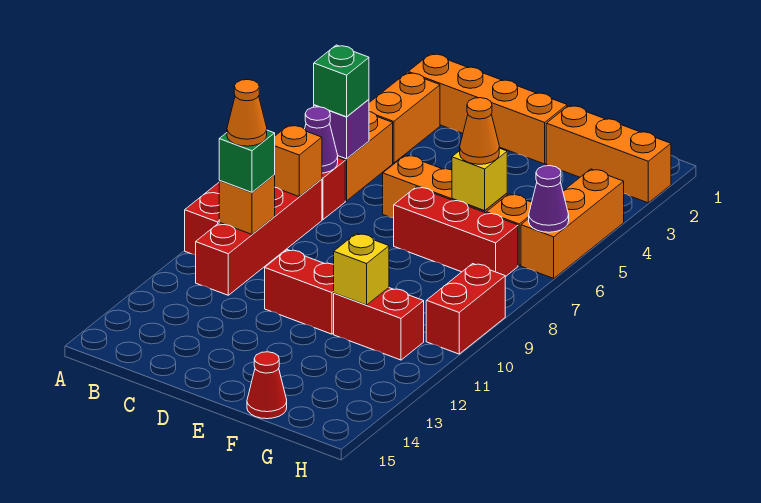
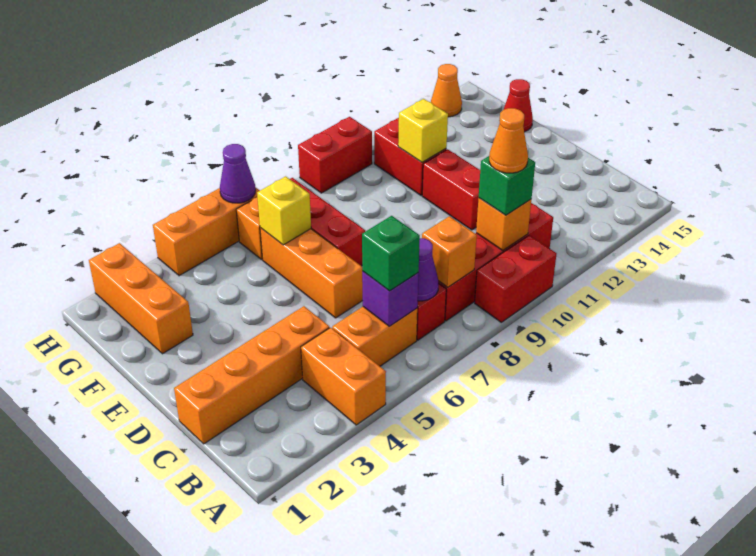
orange brick B2:E2 level 1 -> orange brick C1:C4 level 1
orange brick B3:B4 level 1 -> orange brick A4:B4 level 1
orange cone F6 level 3 -> orange cone H14 level 1

